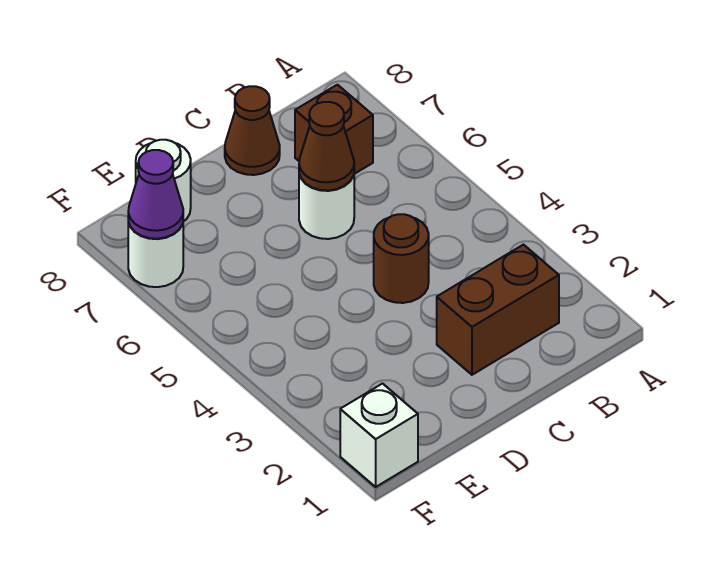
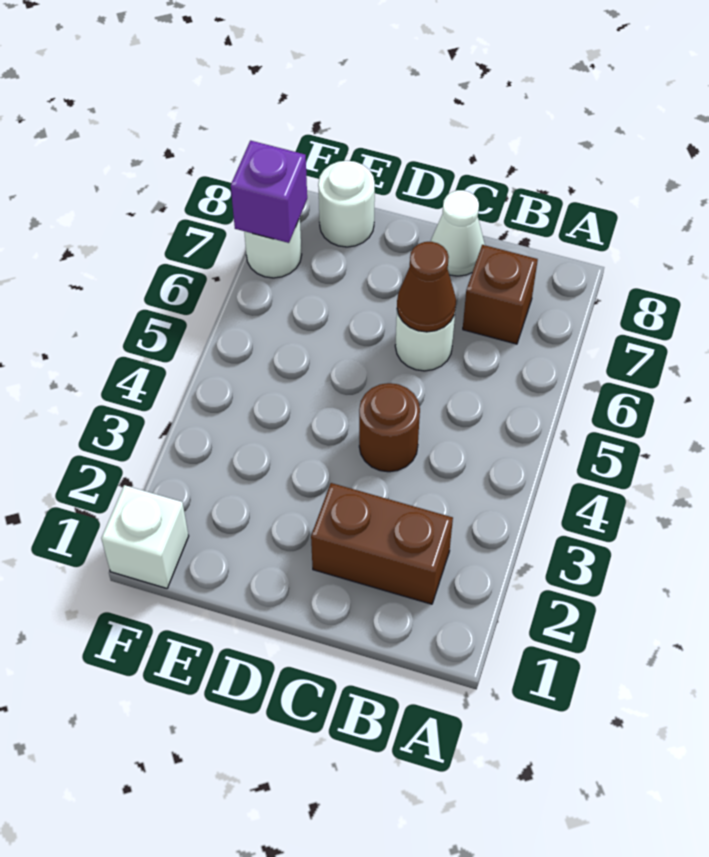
brown cone C8 level 1 -> white cone C8 level 1
purple cone F7 level 2 -> purple brick F7 level 2

